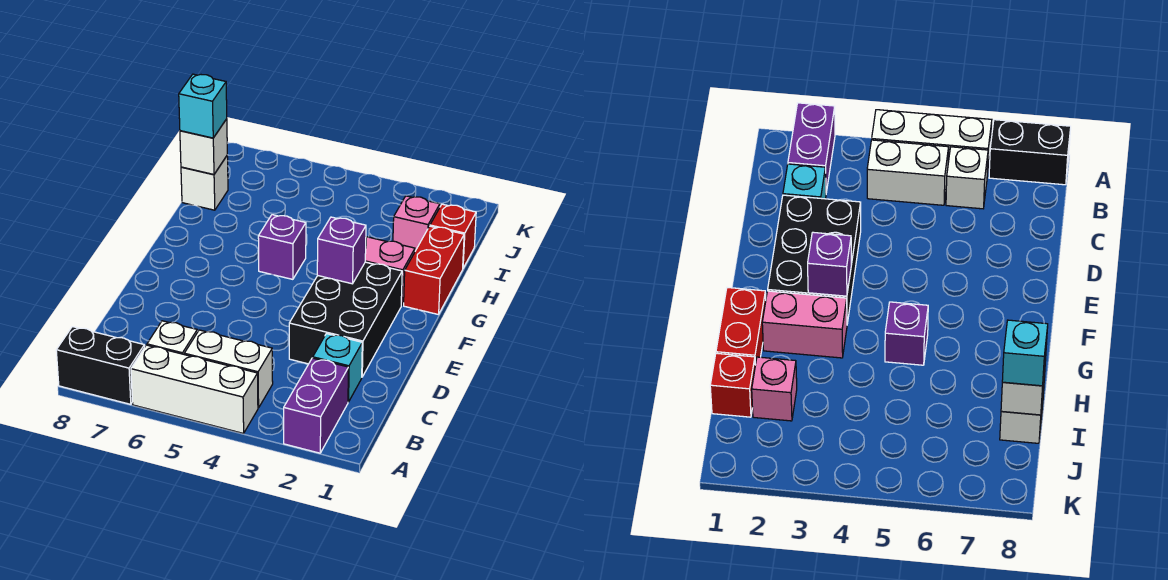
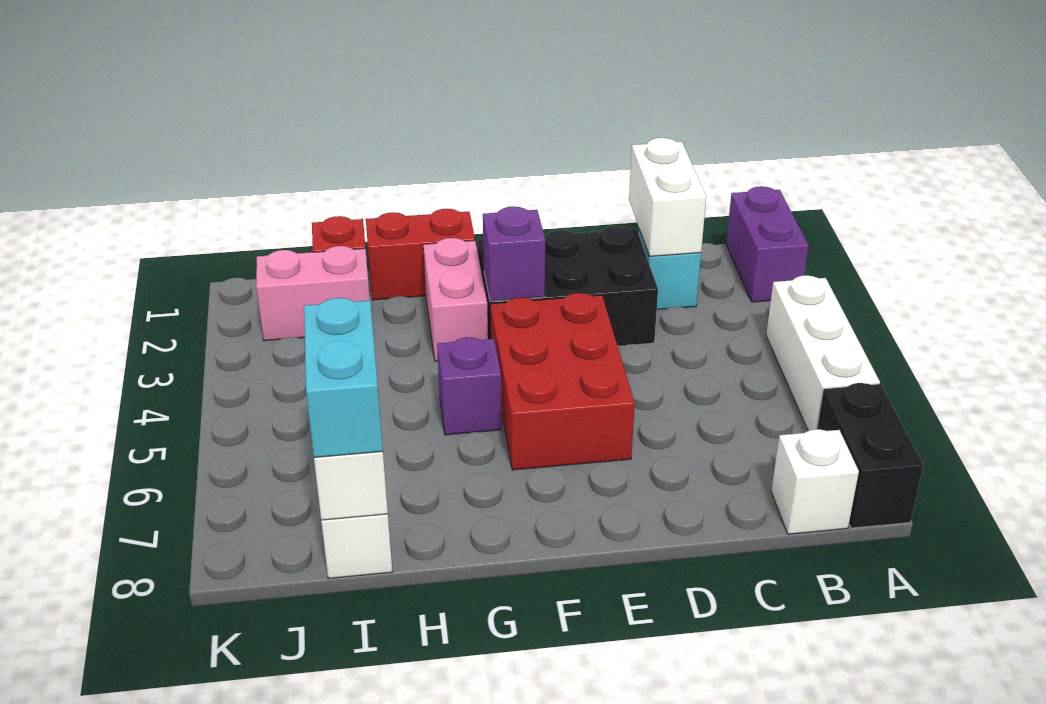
purple brick A2:B2 level 1 -> purple brick A1:A2 level 1
white brick B4:B5 level 1 -> white brick C1:C2 level 2
white brick B6 level 1 -> white brick B8 level 1
none -> red brick E4:F6 level 1
pink brick I2 level 1 -> pink brick I2:J2 level 1
cyan brick I8 level 3 -> cyan brick I7:I8 level 3

